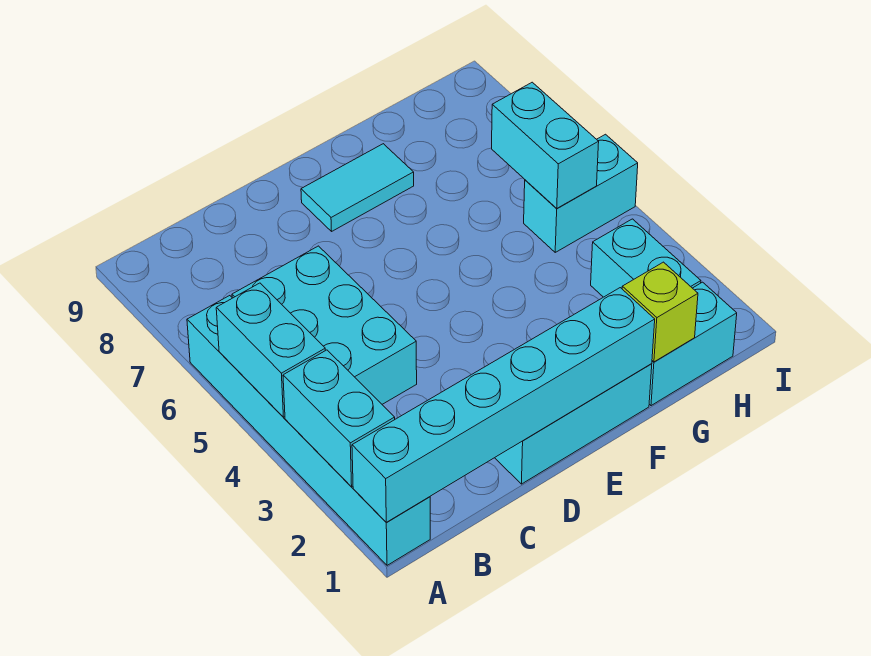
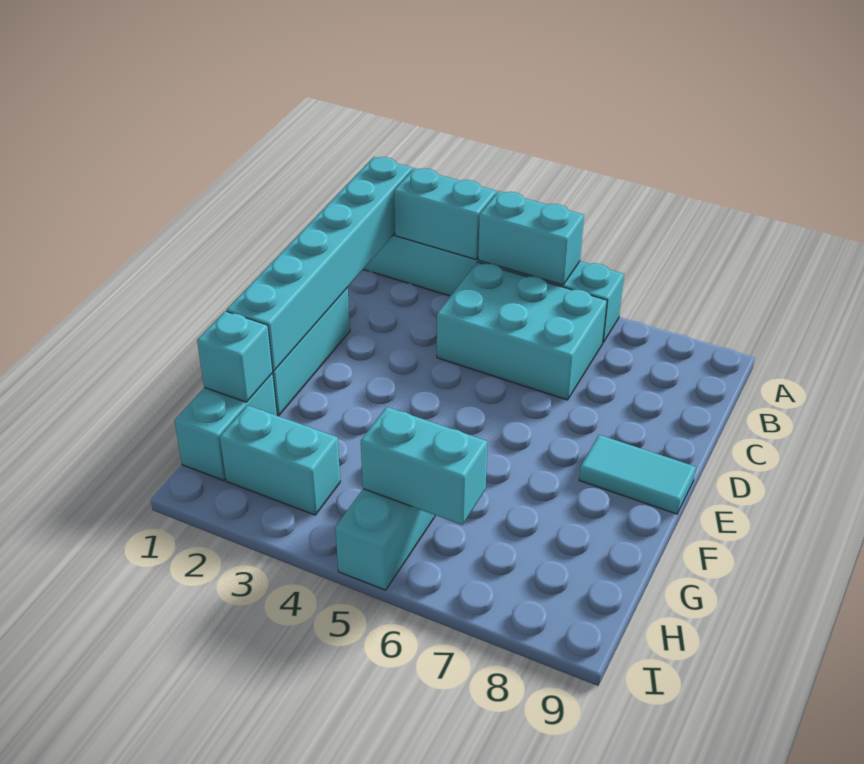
cyan tile E8:F8 level 1 -> cyan tile E8:E9 level 1
lime brick G1 level 2 -> cyan brick G1 level 2

